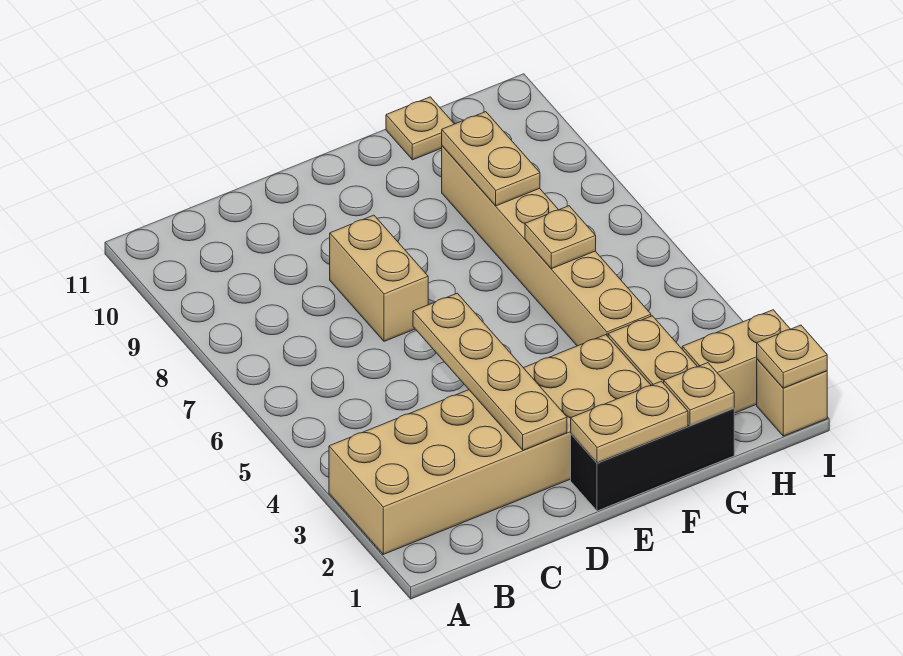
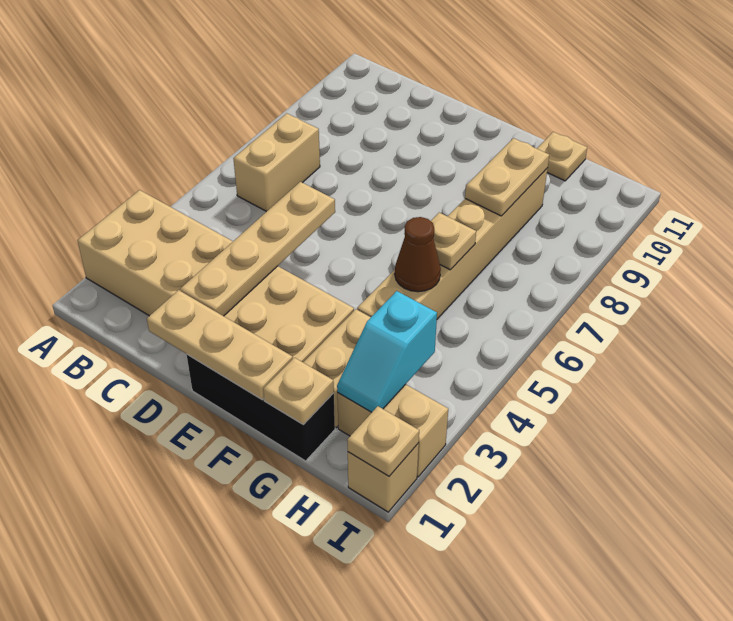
tan brick D7:D8 level 1 -> tan brick B6:B7 level 1
tan plate E1:F1 level 2 -> tan plate D1:F1 level 2
none -> brown cone G5 level 2
none -> cyan slope H2:H3 level 2 top 3

